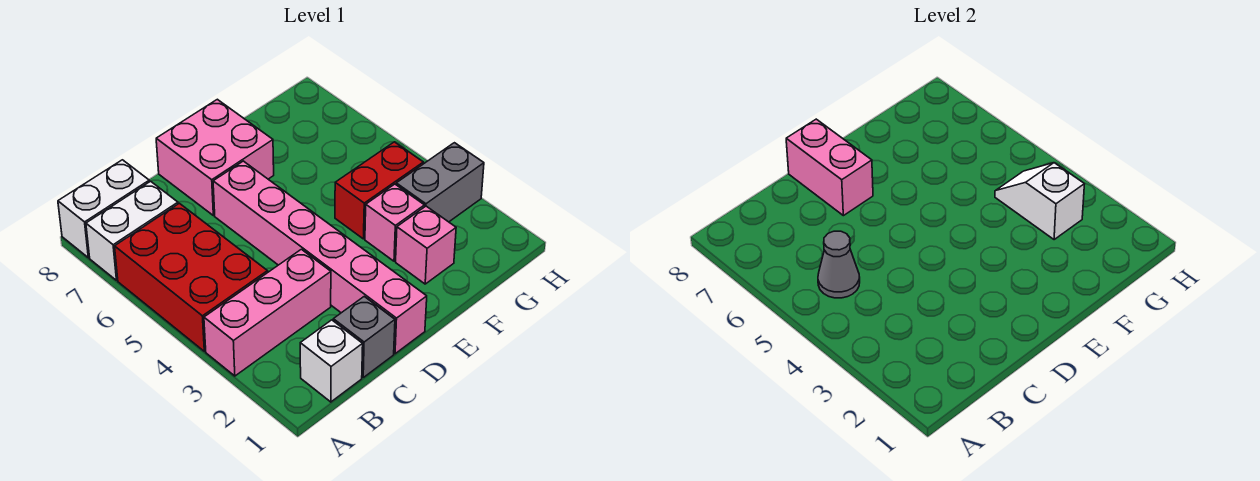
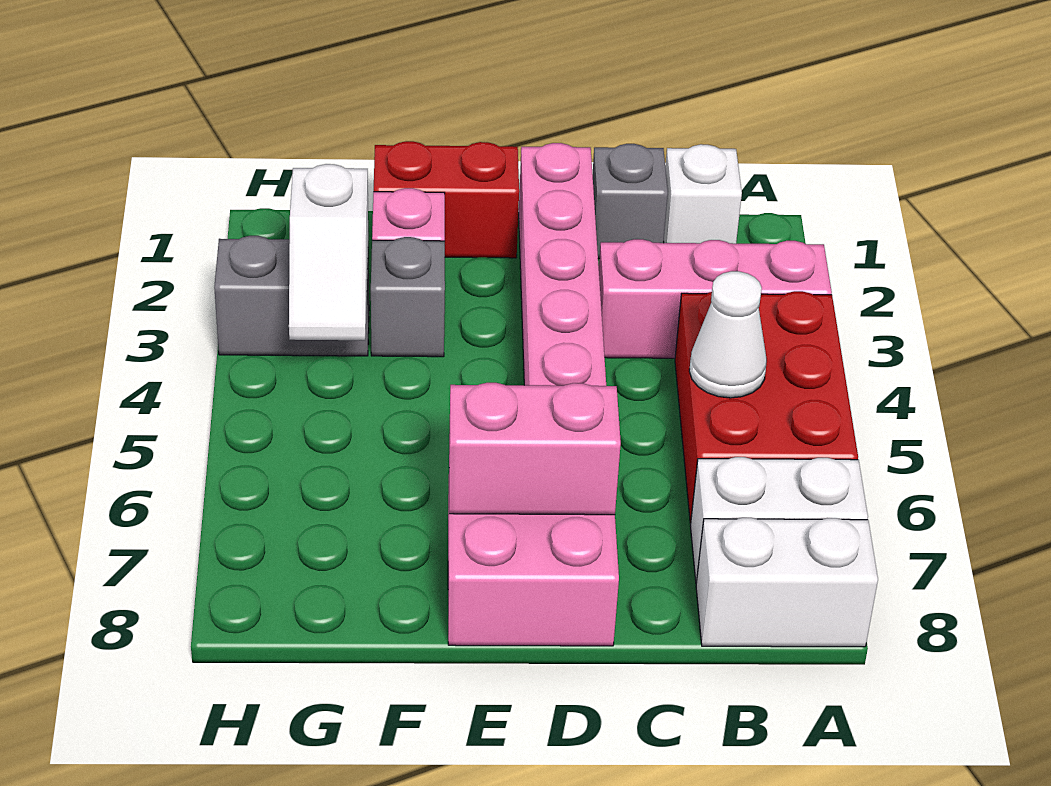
grey cone B5 level 2 -> white cone B5 level 2
pink brick D7:D8 level 2 -> pink brick D7:E7 level 2
pink brick F3 level 1 -> grey brick F3 level 1
red brick F4:G4 level 1 -> red brick E1:F1 level 1

